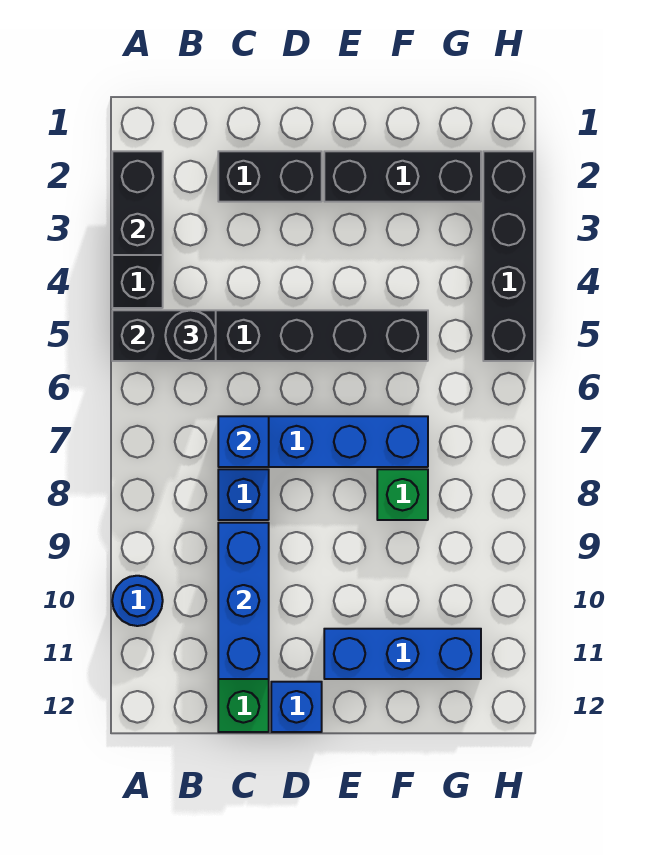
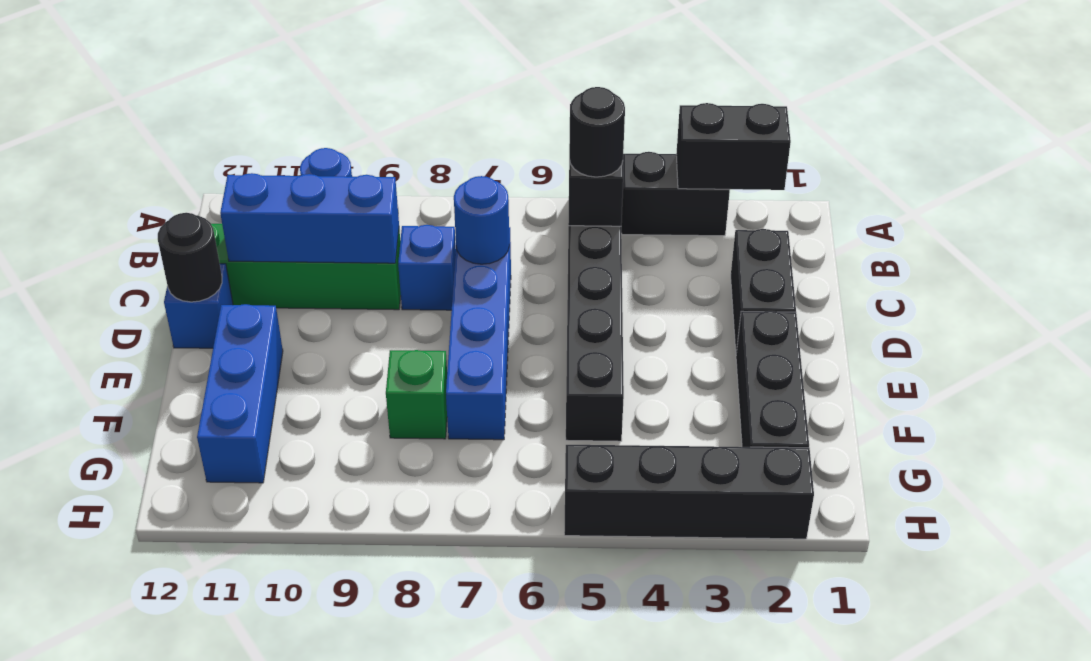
blue brick C7 level 2 -> blue round brick C7 level 2
none -> black round brick D12 level 2

